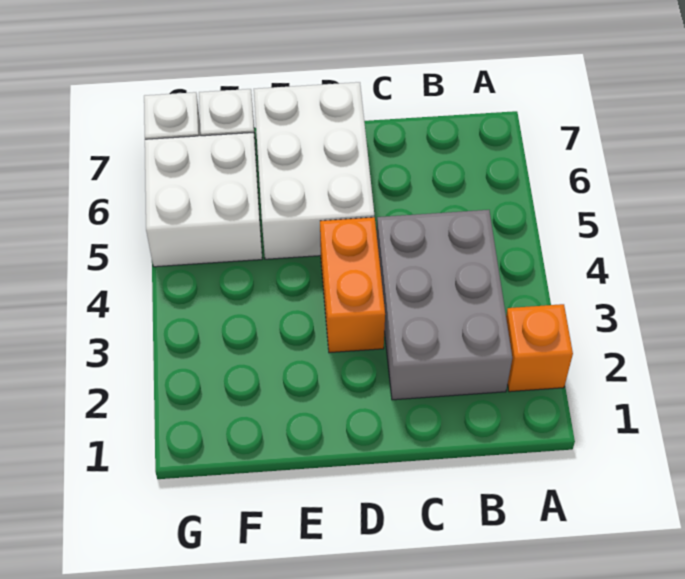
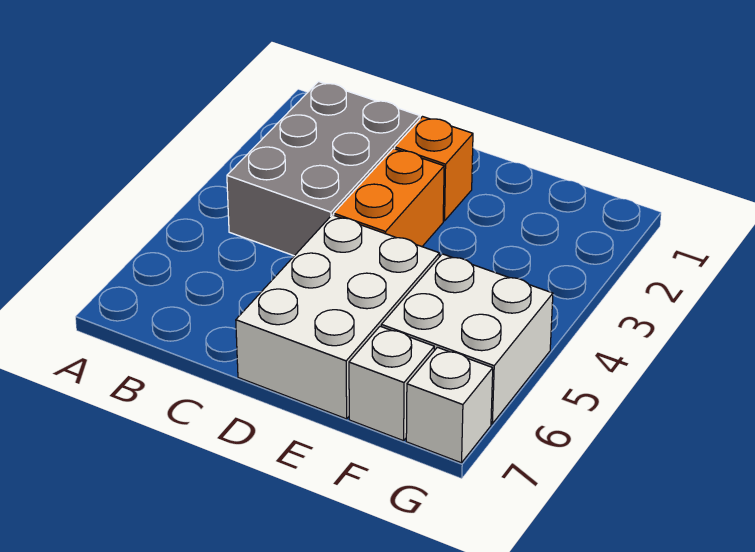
orange brick A2 level 1 -> orange brick D2 level 1

